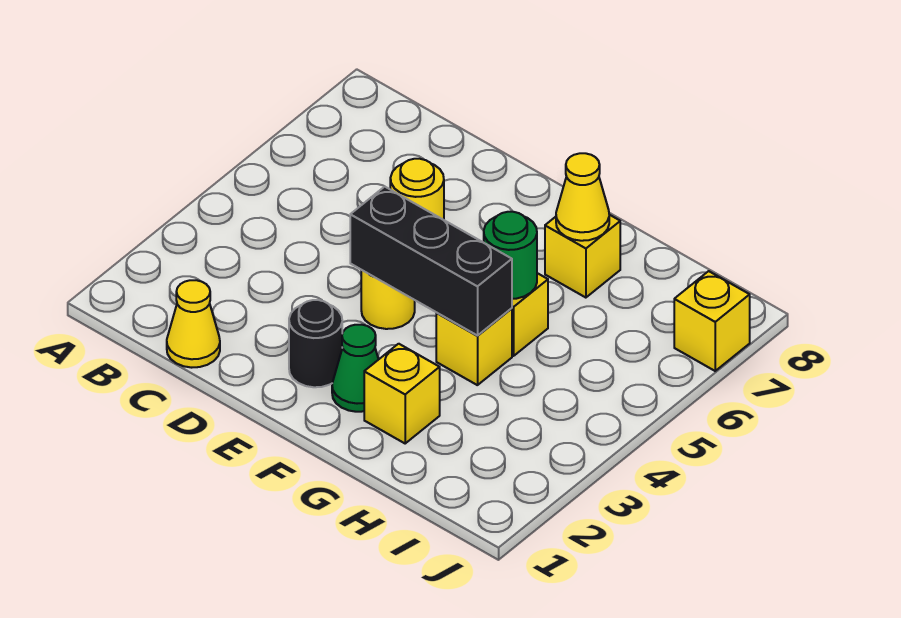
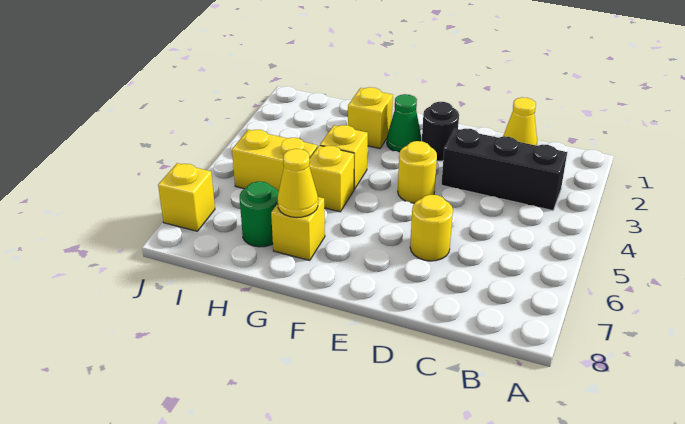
black brick E4:G4 level 2 -> black brick B3:D3 level 1
green round brick G5 level 2 -> green round brick H7 level 1
none -> yellow brick H5:I5 level 1

